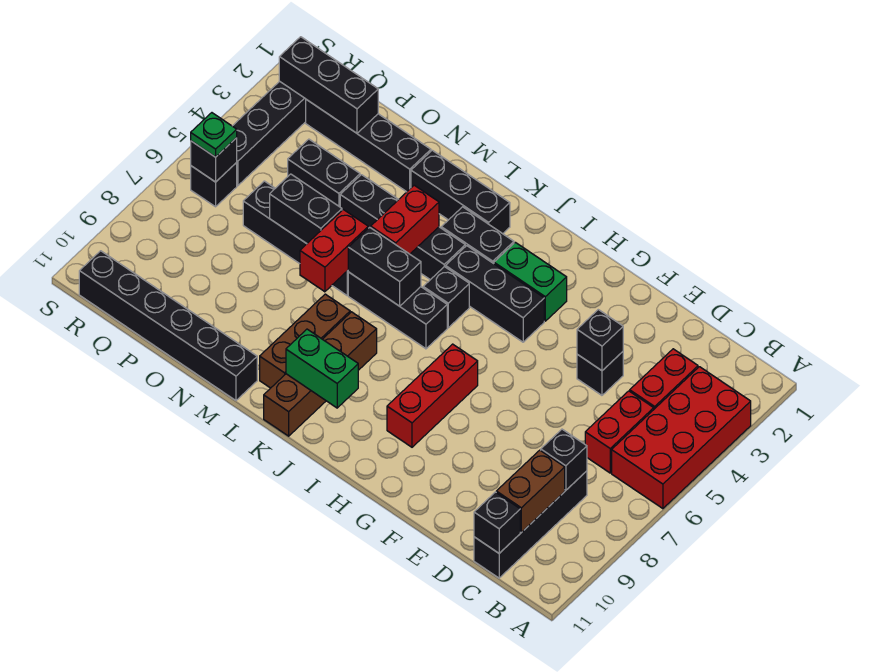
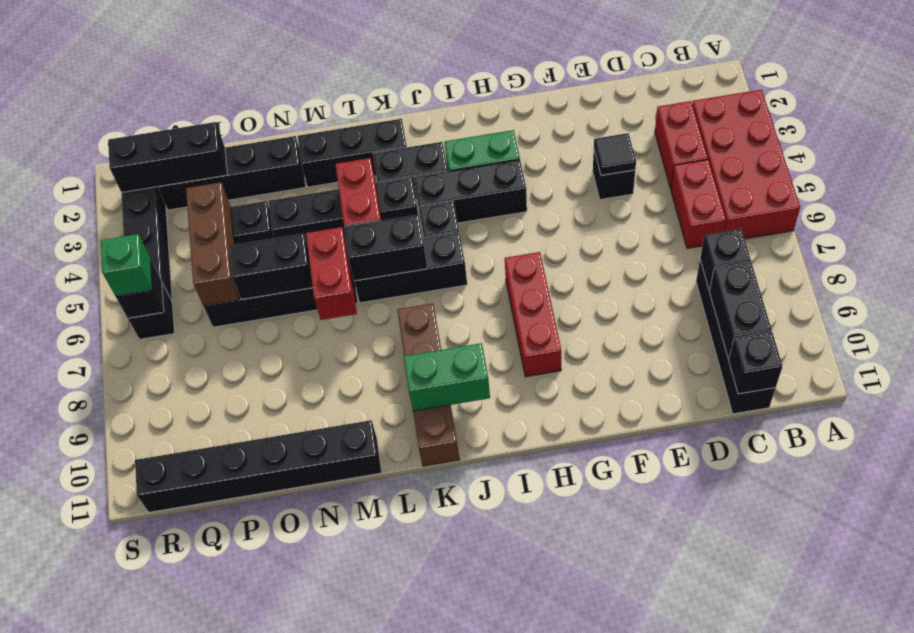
brown brick C9:C10 level 2 -> black brick C9:C10 level 2
black brick E4 level 2 -> black tile E4 level 2
brown brick L8:L10 level 1 -> brown brick P4:P6 level 2
green plate R6 level 3 -> green brick R6 level 3

